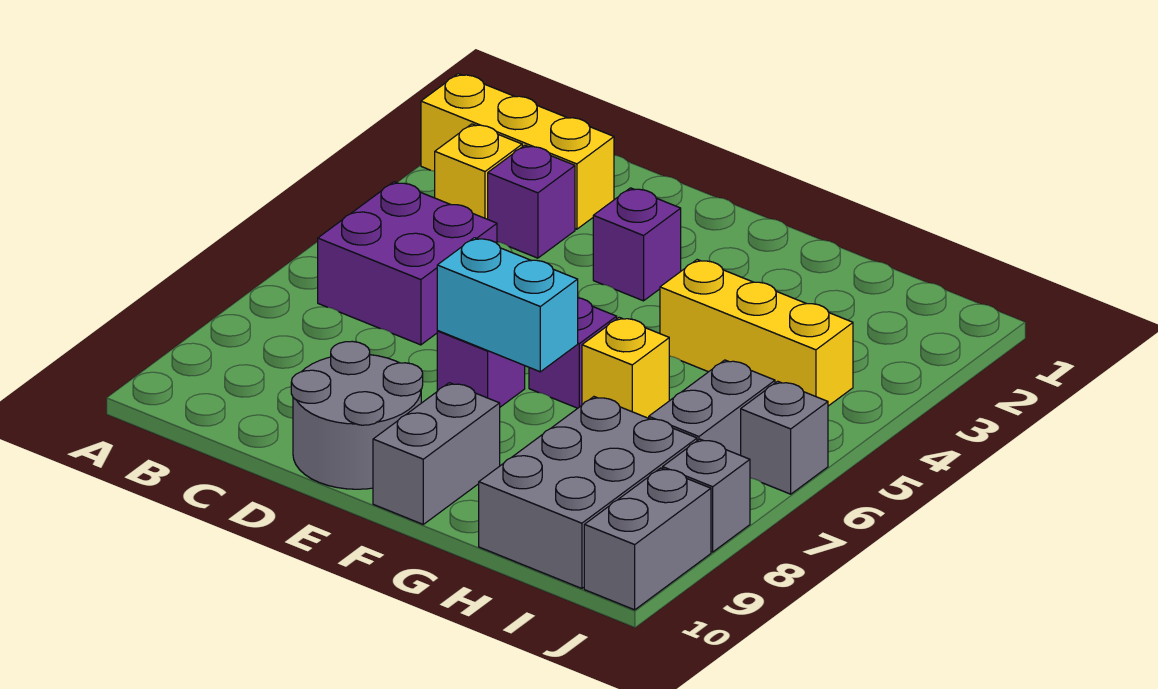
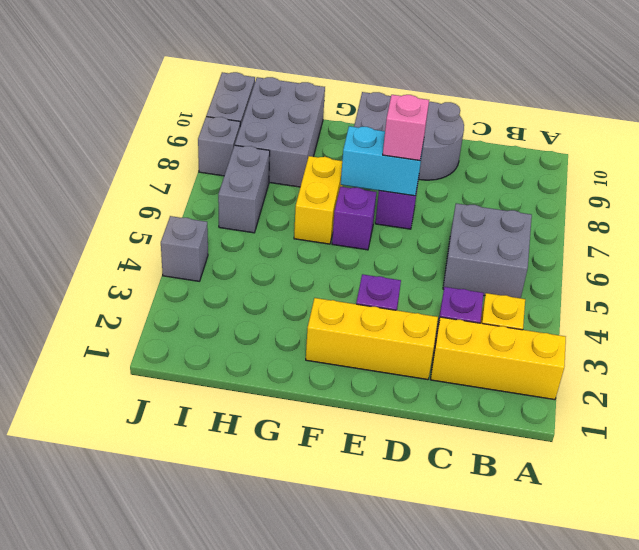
purple brick B5:C6 level 1 -> grey brick B5:C6 level 1
none -> pink brick E7 level 3
yellow brick G4:I4 level 1 -> yellow brick D2:F2 level 1
yellow brick G6 level 1 -> yellow brick G6:G7 level 1
grey brick J6 level 1 -> grey brick J4 level 1

